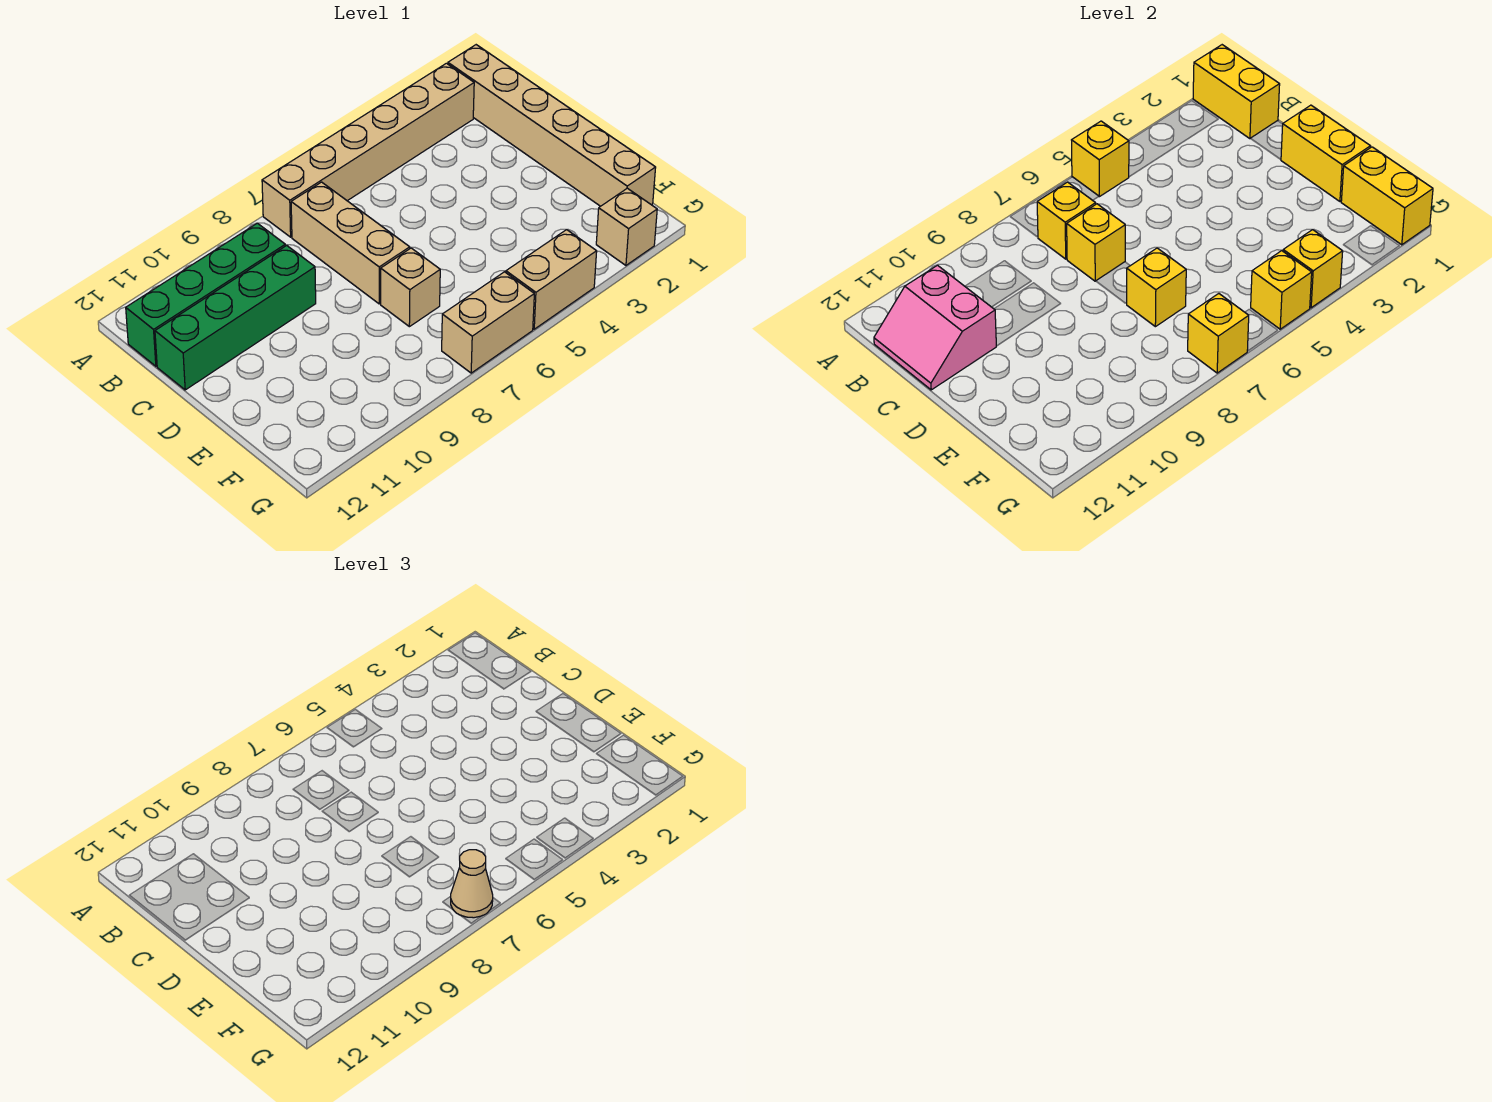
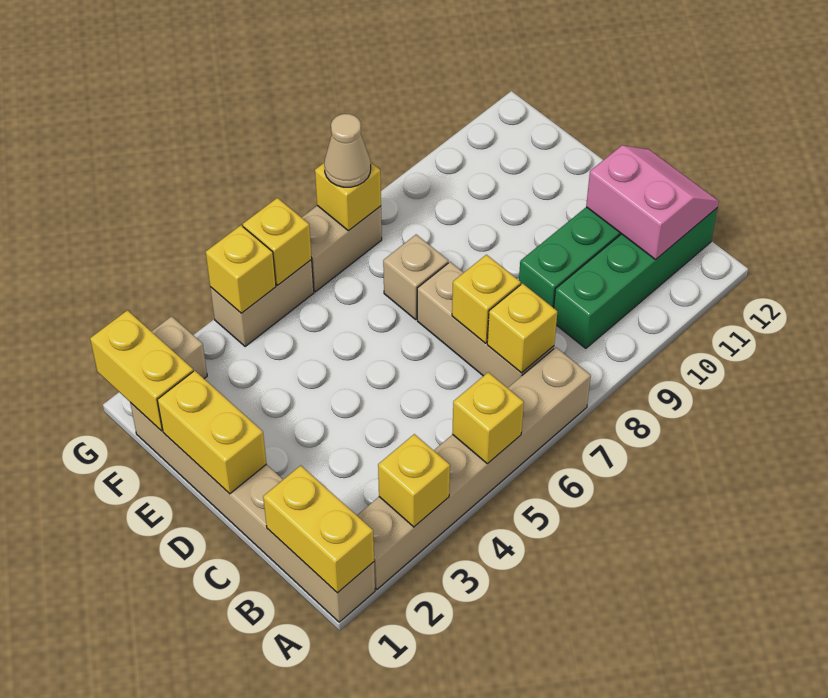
yellow brick E7 level 2 -> yellow brick A3 level 2

